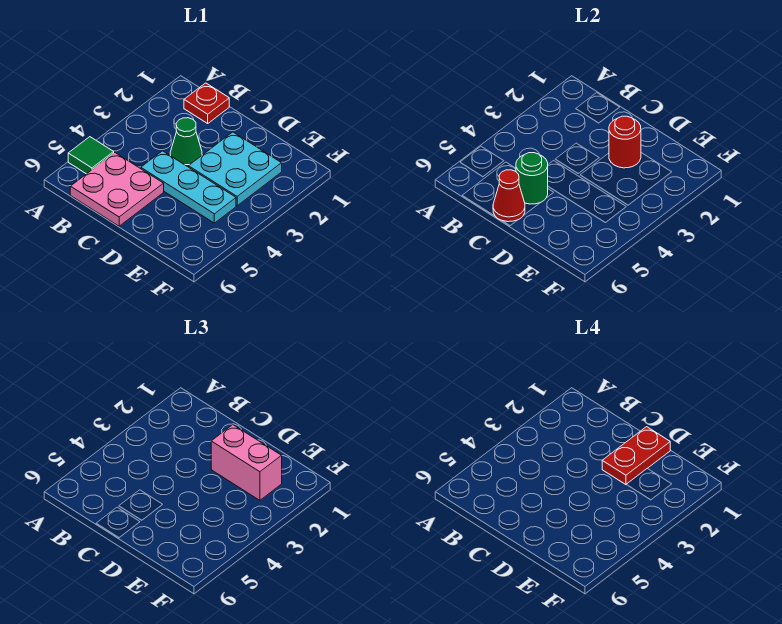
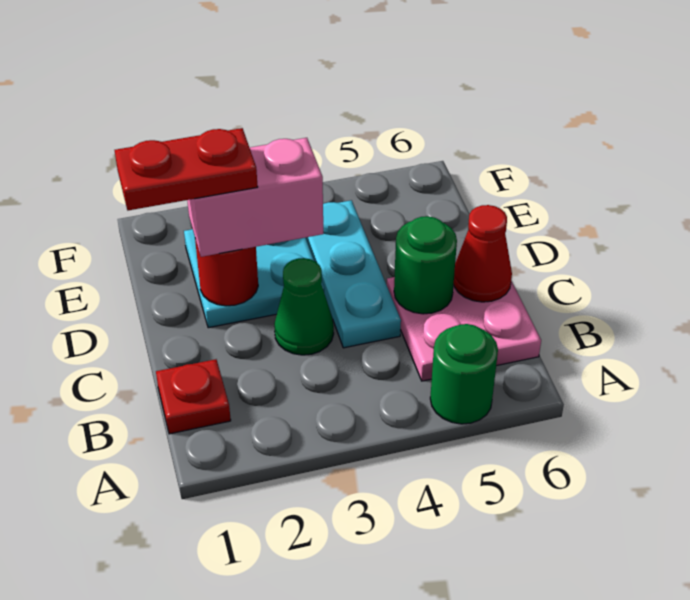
green tile A5 level 1 -> green round brick A5 level 1
pink brick D2:E2 level 3 -> pink brick D2:D3 level 3

